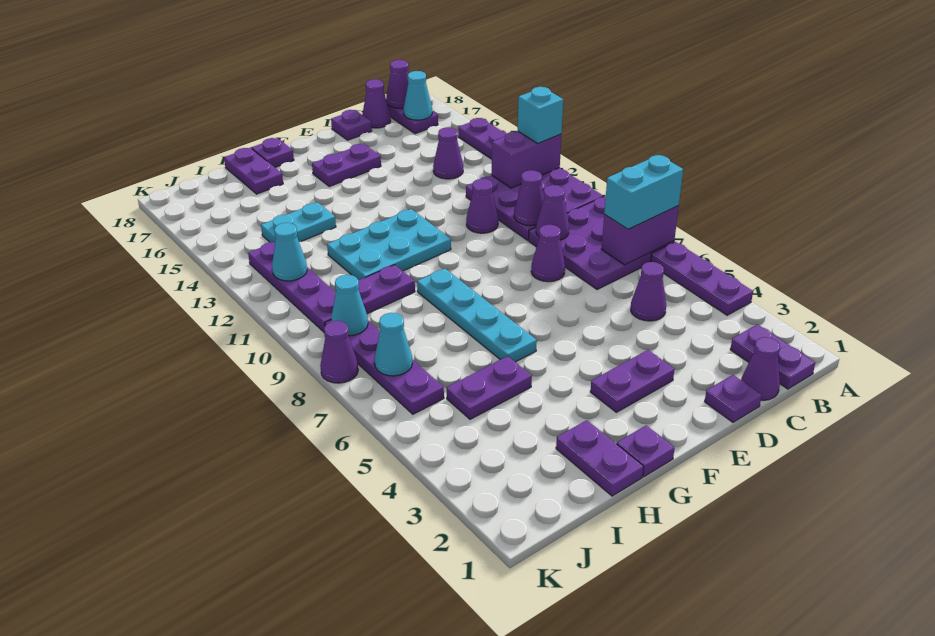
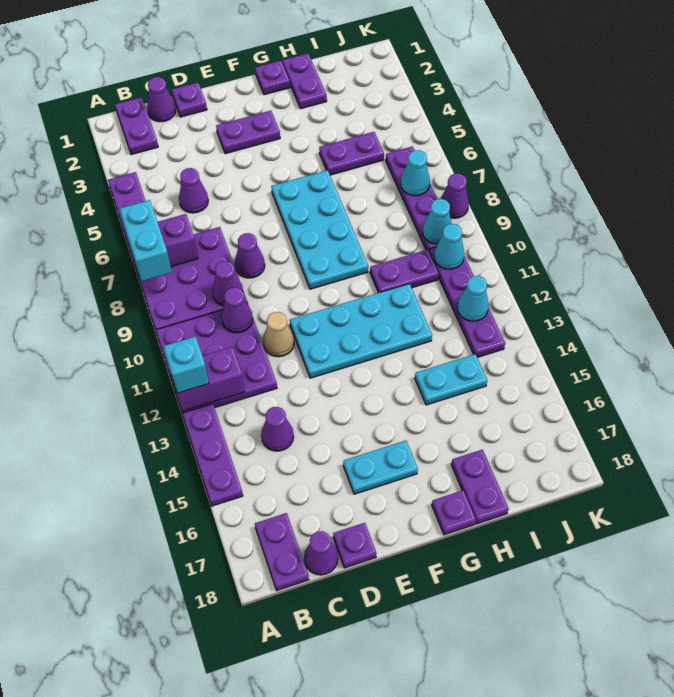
cyan brick A7:B7 level 3 -> cyan brick A7:A8 level 3
cyan cone B17 level 2 -> cyan cone J10 level 2
purple cone B18 level 2 -> none
purple cone D11 level 1 -> tan cone D11 level 1
purple plate E16:F16 level 1 -> cyan plate E16:F16 level 1
cyan plate F11:H12 level 1 -> cyan plate E11:H12 level 1
cyan plate G6:G9 level 1 -> cyan plate F6:G9 level 1

